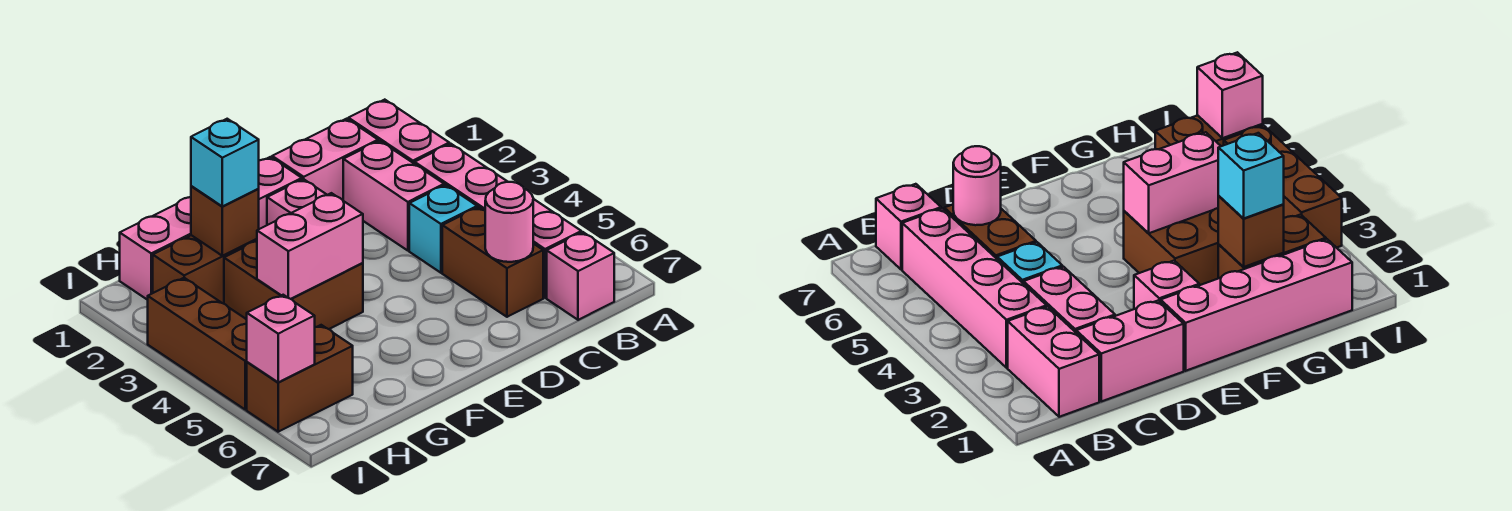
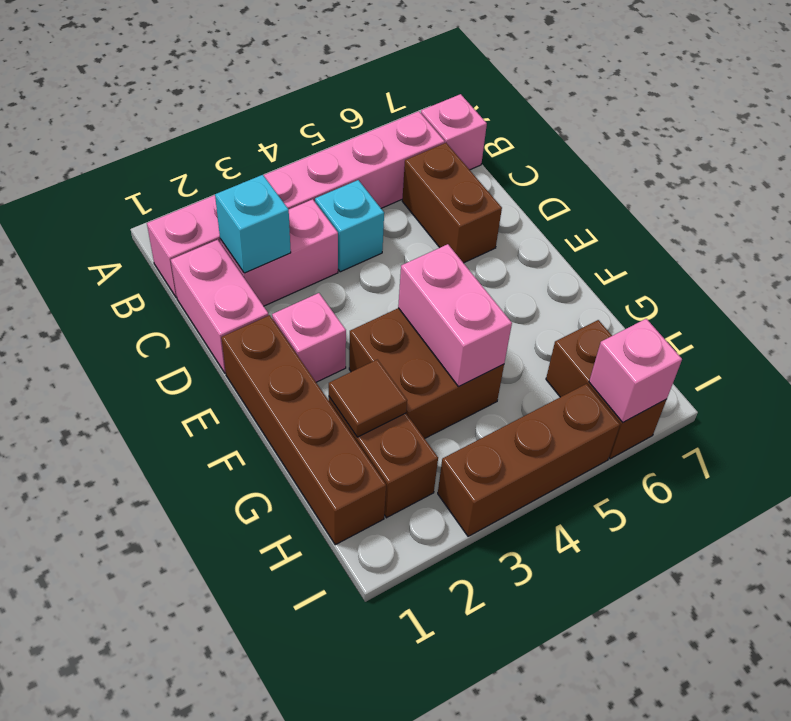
brown brick C5:C6 level 1 -> brown brick C6:D6 level 1
pink round brick C6 level 2 -> none
pink brick E1:H1 level 1 -> brown brick E1:H1 level 1
brown brick G2 level 2 -> brown tile G2 level 2
cyan brick G2 level 3 -> cyan brick C2 level 2

